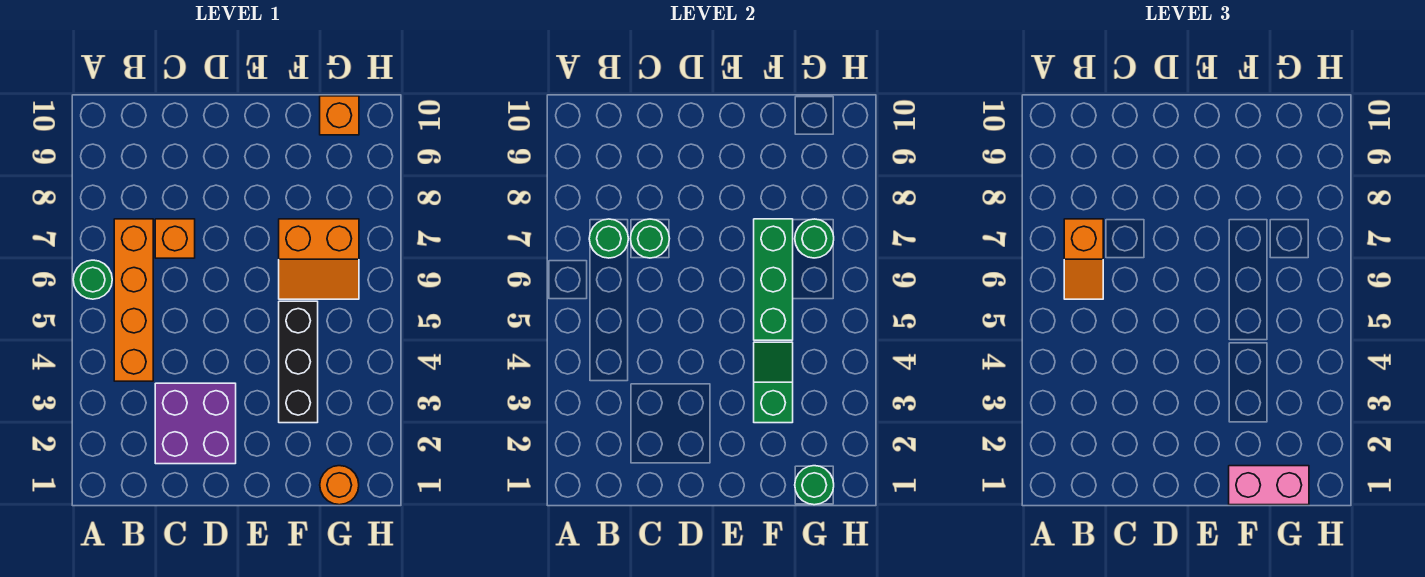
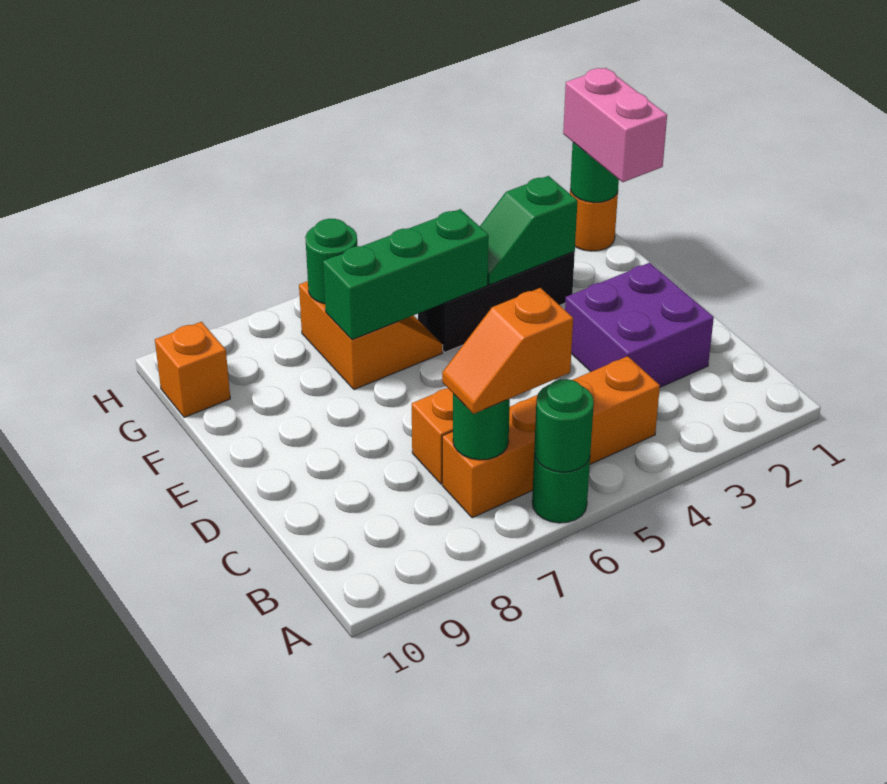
orange slope B6:B7 level 3 top 7 -> orange slope B6:B7 level 3 top 6
green round brick C7 level 2 -> green round brick A6 level 2

